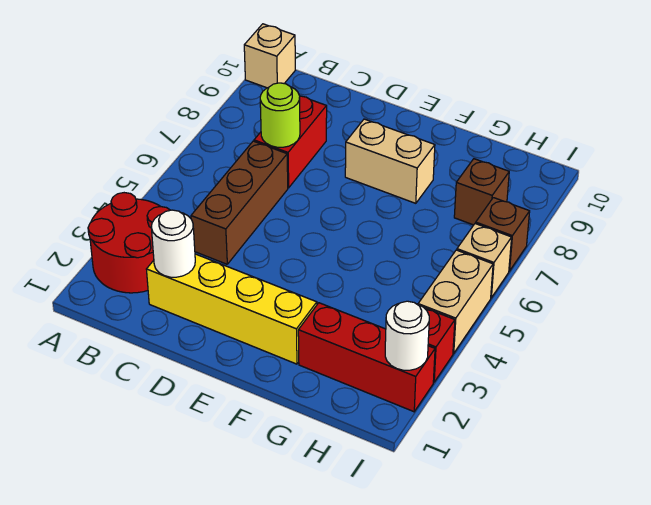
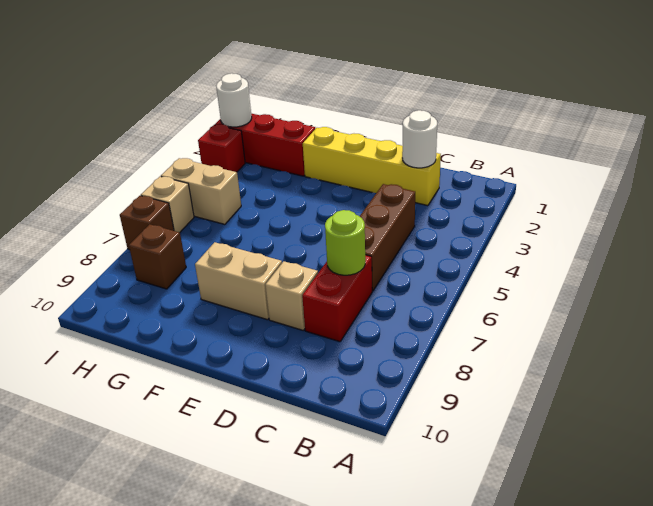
red round brick A2:B3 level 1 -> none
tan brick A10 level 1 -> tan brick D8 level 1
tan brick I4:I5 level 1 -> tan brick H5:I5 level 1

